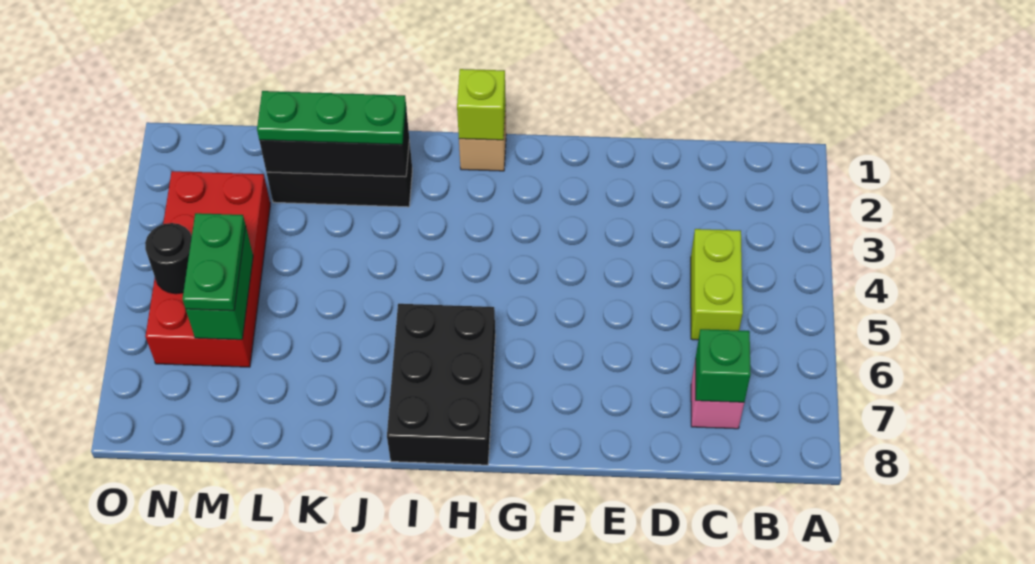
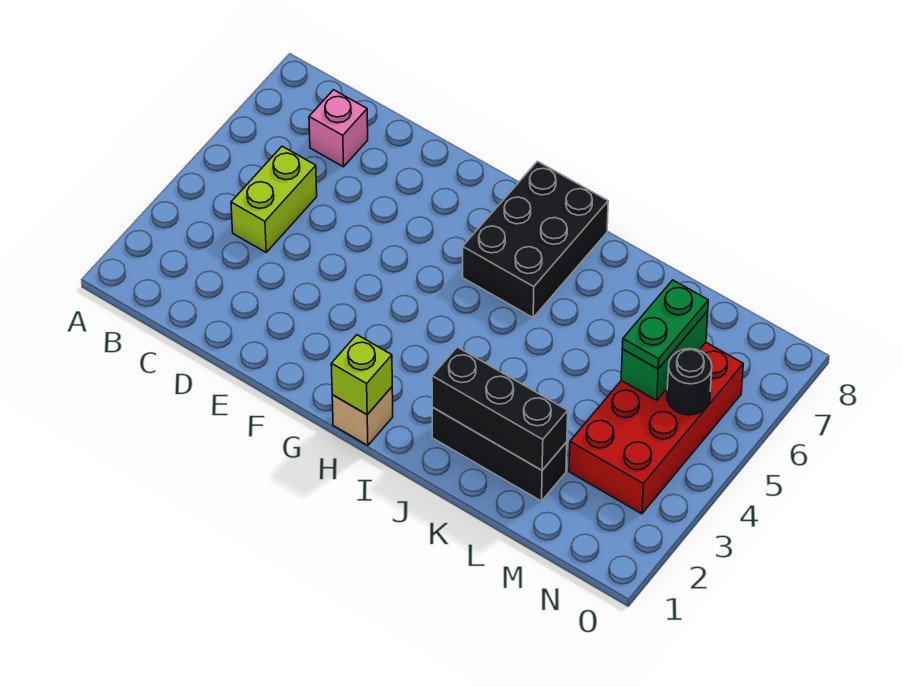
green brick C7 level 2 -> none
green plate J2:L2 level 3 -> none

